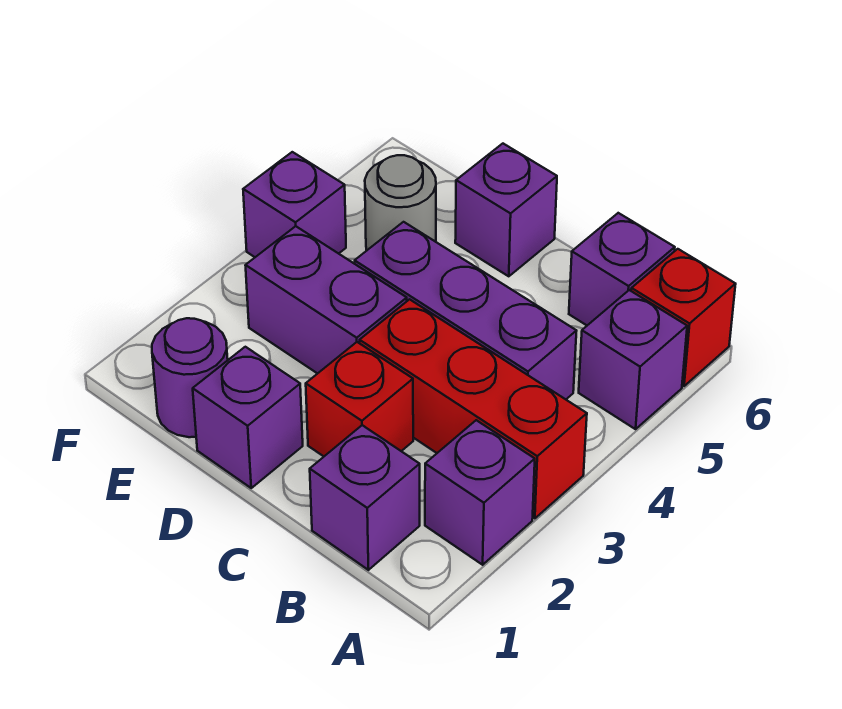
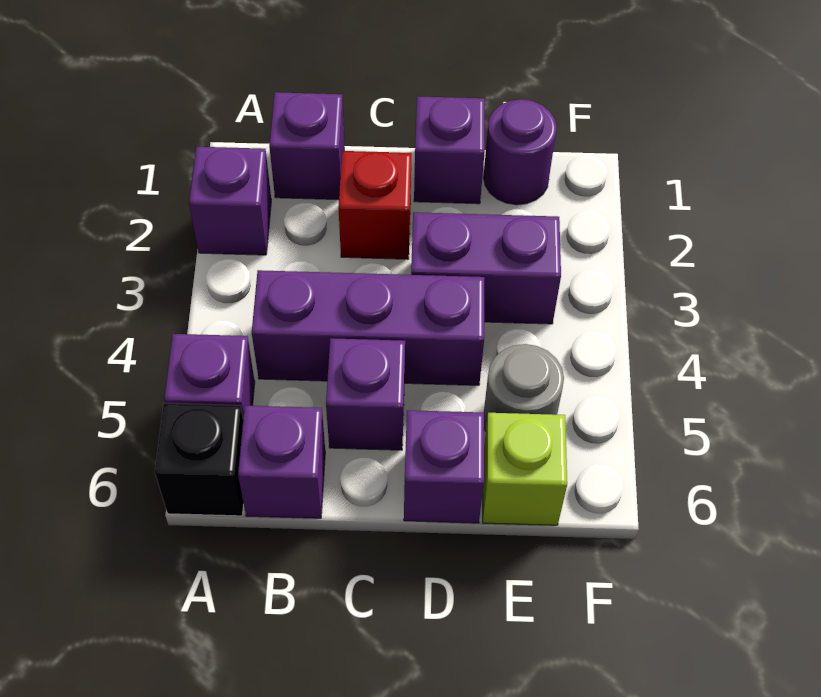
red brick A3:C3 level 1 -> none
red brick A6 level 1 -> black brick A6 level 1
none -> lime brick E6 level 1
purple brick F4 level 1 -> purple brick C5 level 1

